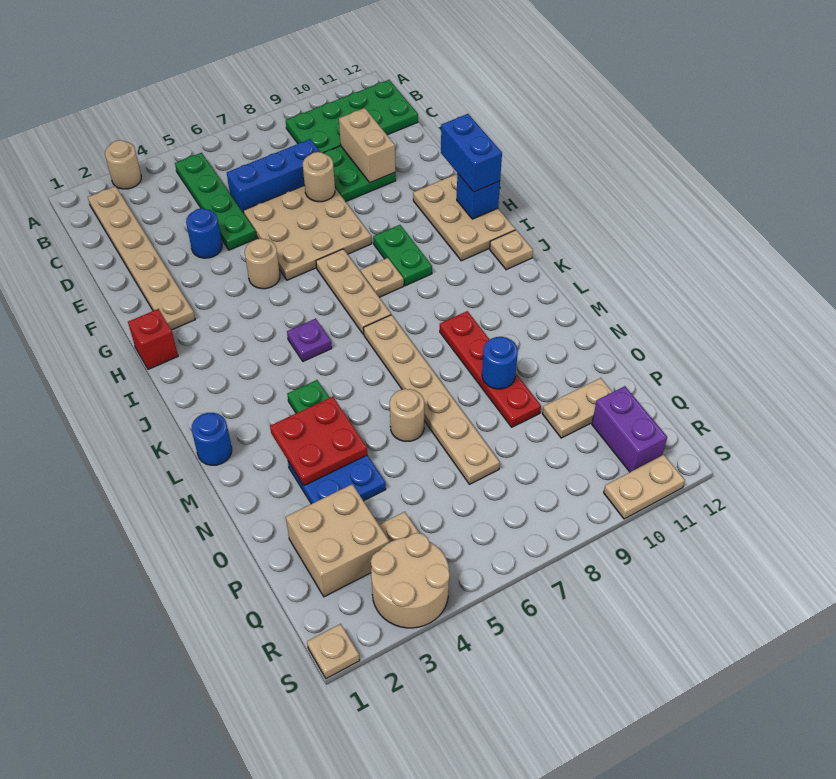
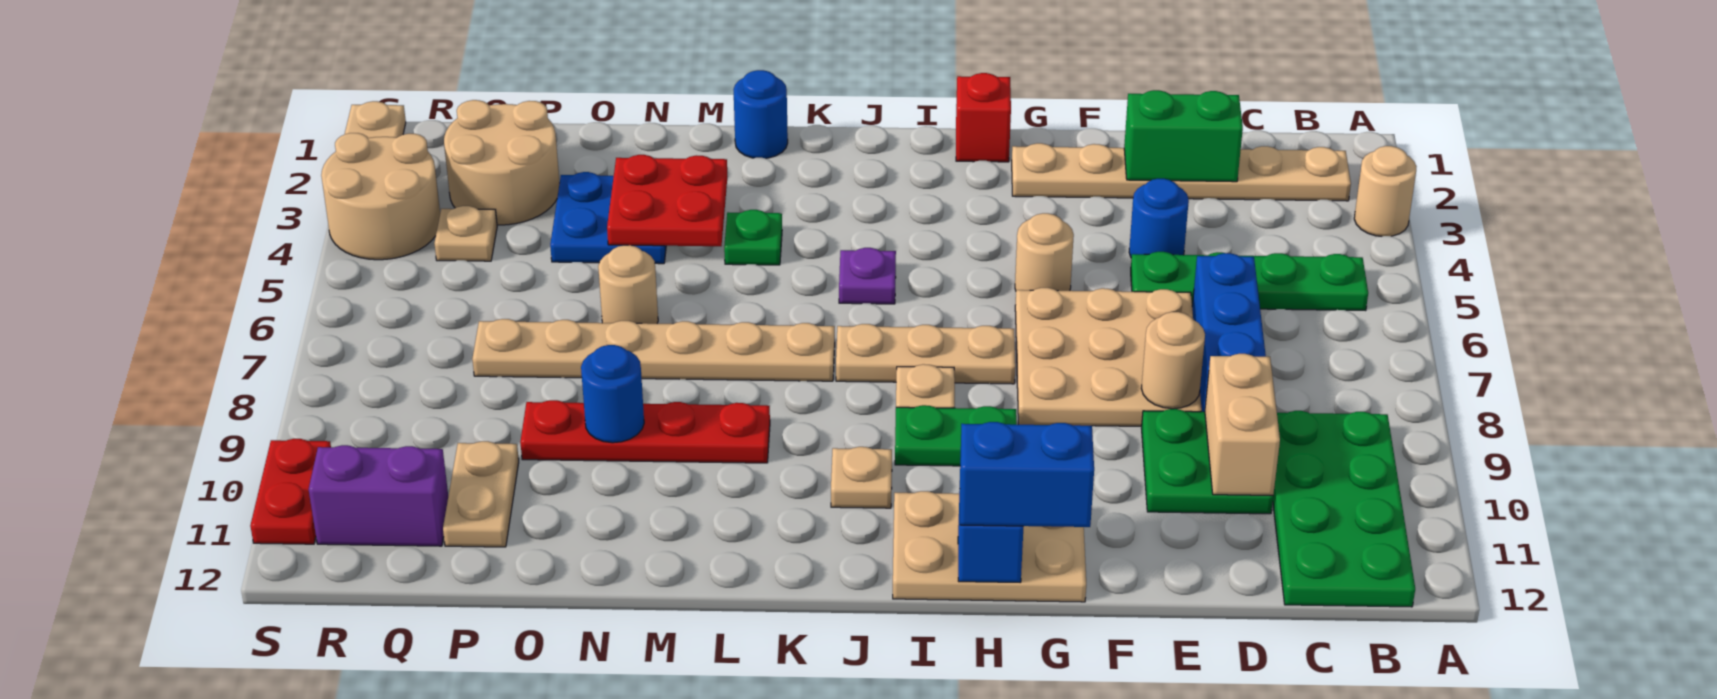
none -> green brick D2:E2 level 2
tan brick D10:E10 level 2 -> tan brick D9:D10 level 2
tan plate J12 level 1 -> tan plate J10 level 1
tan brick P2:Q3 level 1 -> tan round brick P2:Q3 level 1
tan plate S10:S11 level 1 -> red plate S10:S11 level 1

